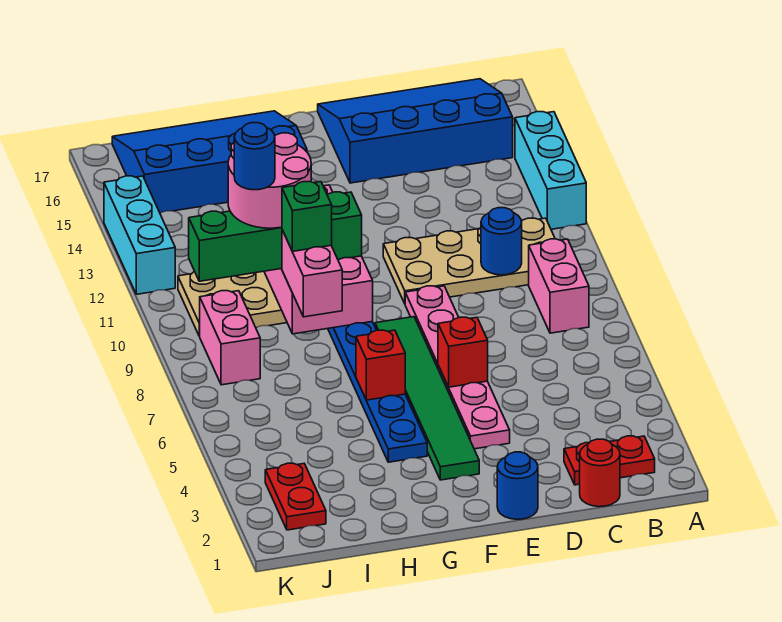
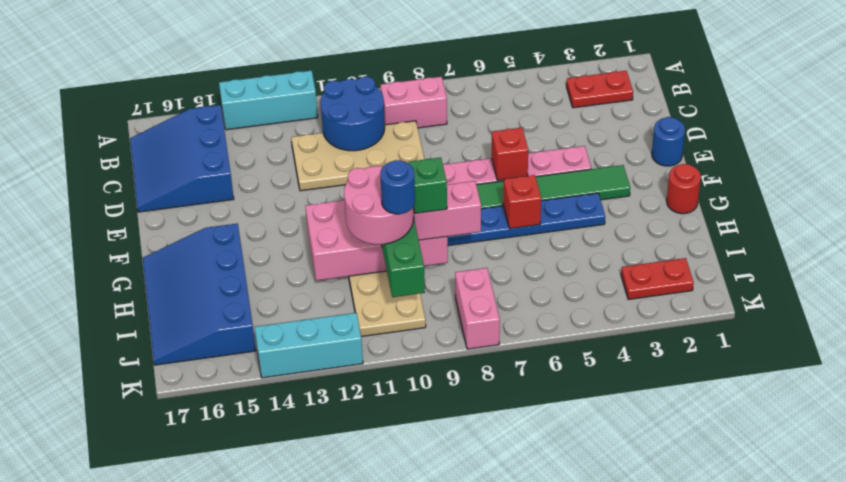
red plate B2:C2 level 1 -> red plate B2:B3 level 1
tan plate B10:E11 level 1 -> tan plate C9:D12 level 1
blue slope B15:E17 level 1 top 15 -> blue slope B15:D17 level 1 top 15
red round brick C1 level 1 -> red round brick G1 level 1
blue round brick C10 level 2 -> blue round brick B10:C11 level 2
pink brick J8:J9 level 1 -> pink brick J8:K8 level 1

